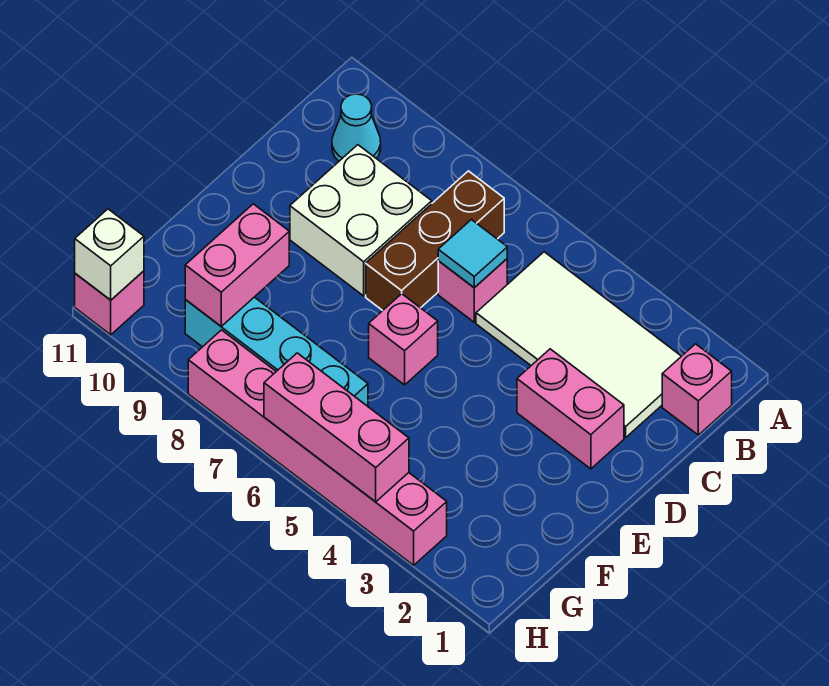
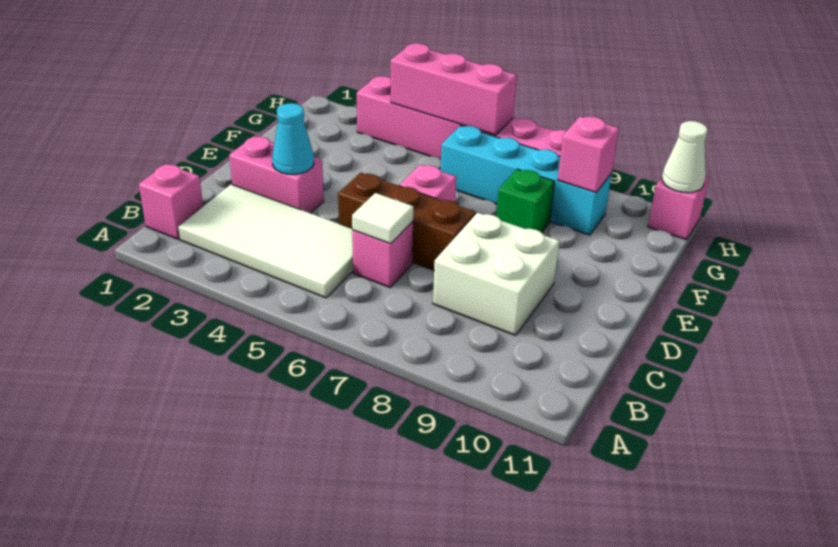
brown brick B7:D7 level 1 -> brown brick D5:D7 level 1
cyan cone B10 level 1 -> cyan cone D3 level 2
cyan tile C6 level 2 -> white tile C6 level 2
none -> green brick F8 level 1
pink brick F9:G9 level 2 -> pink brick G9 level 2
white brick H11 level 2 -> white cone H11 level 2

